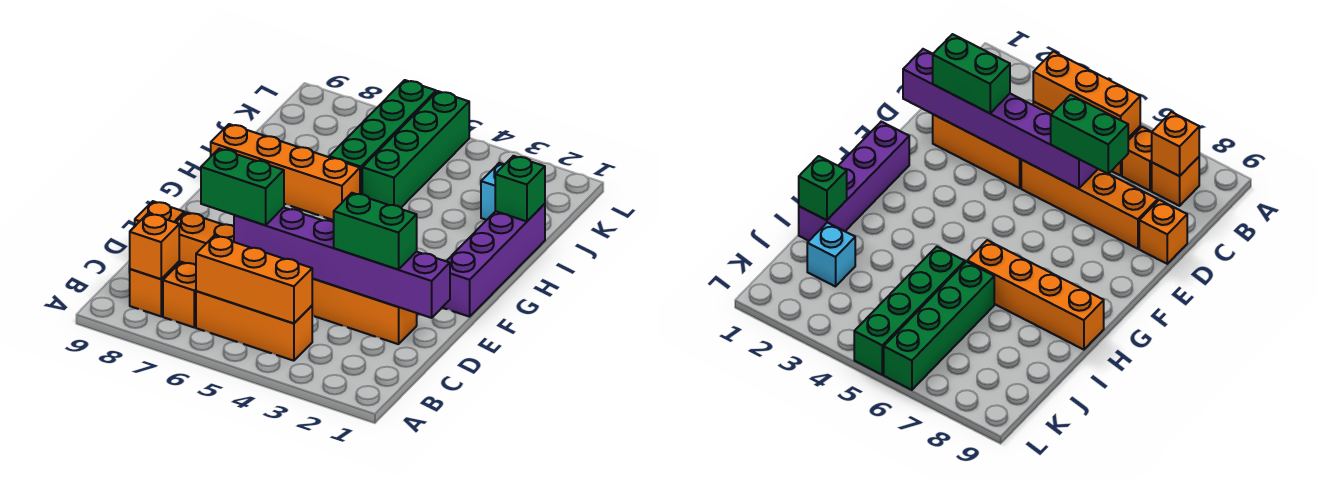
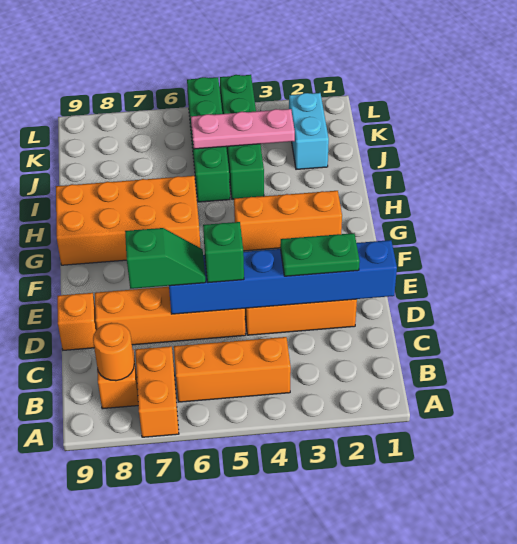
orange brick B4:B6 level 2 -> orange brick G2:G4 level 1
orange brick B7 level 1 -> orange brick A7:B7 level 1
orange brick B8 level 2 -> orange round brick B8 level 2
purple brick D1:D6 level 2 -> blue brick D1:D6 level 2
green brick D2:D3 level 3 -> green plate D2:D3 level 3
green brick D6:D7 level 3 -> green slope D6:D7 level 3 top 7
purple brick F1:I1 level 1 -> none
orange brick H6:H9 level 1 -> orange brick G6:H9 level 1
green brick I1 level 2 -> green brick D5 level 3
green brick I6:L6 level 1 -> green brick I4:L4 level 1
cyan brick J2 level 1 -> cyan brick J2:K2 level 1
none -> pink plate J3:J5 level 2

